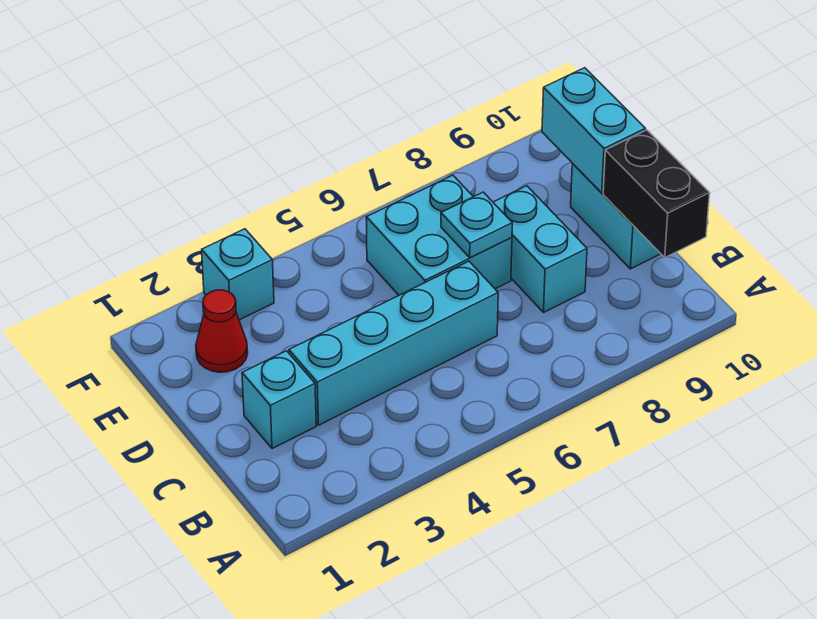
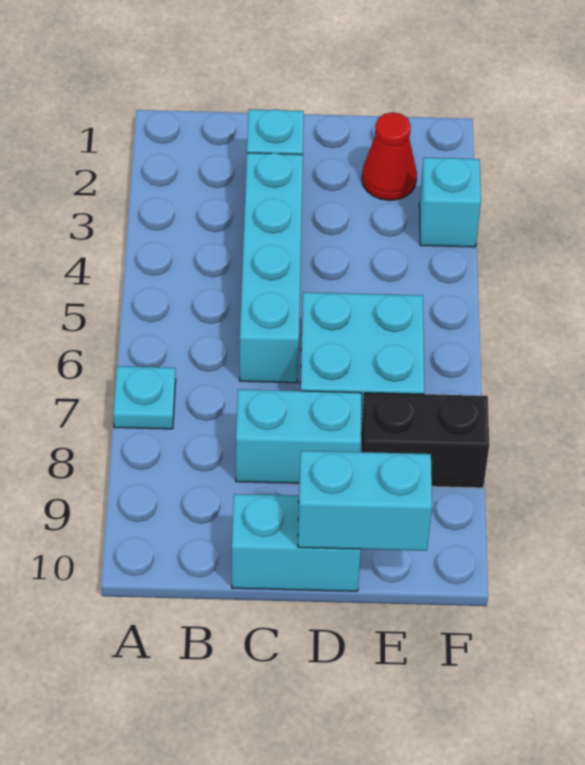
black brick B10:C10 level 2 -> black brick E8:F8 level 1
cyan plate D7 level 2 -> cyan plate A7 level 1

